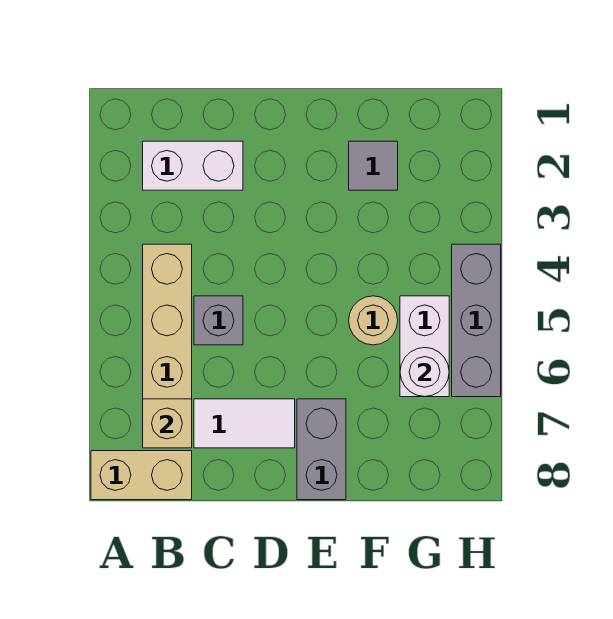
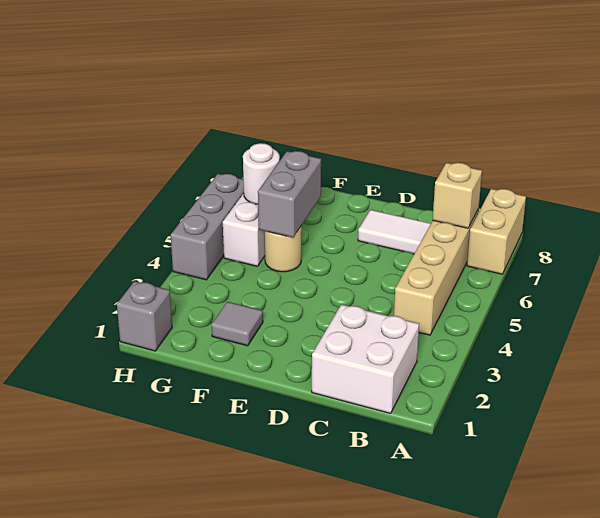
tan brick A8:B8 level 1 -> tan brick A7:A8 level 1
white brick B2:C2 level 1 -> white brick B1:C2 level 1
grey brick C5 level 1 -> grey brick H1 level 1
grey brick E7:E8 level 1 -> grey brick F5:F6 level 2

